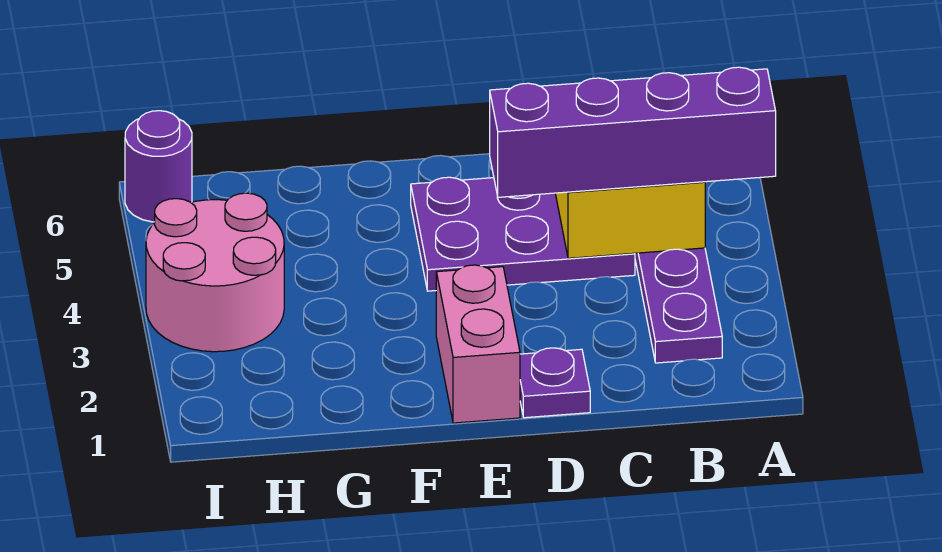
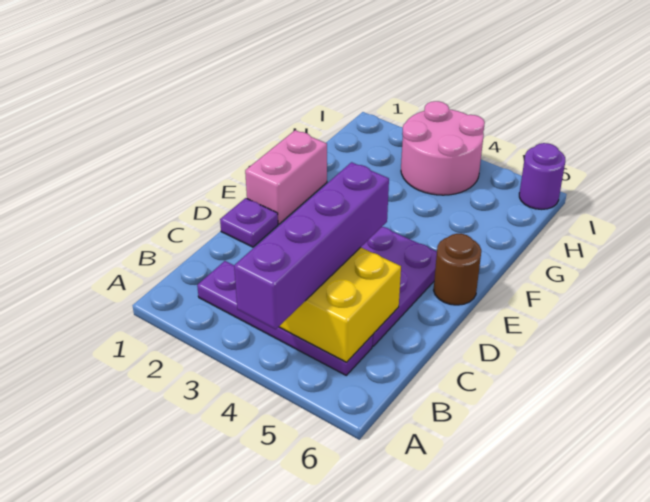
pink brick E1:E2 level 1 -> pink brick E1:F1 level 1
none -> brown round brick E6 level 1

